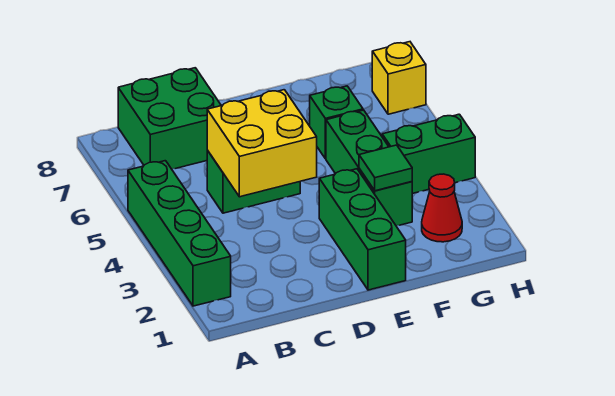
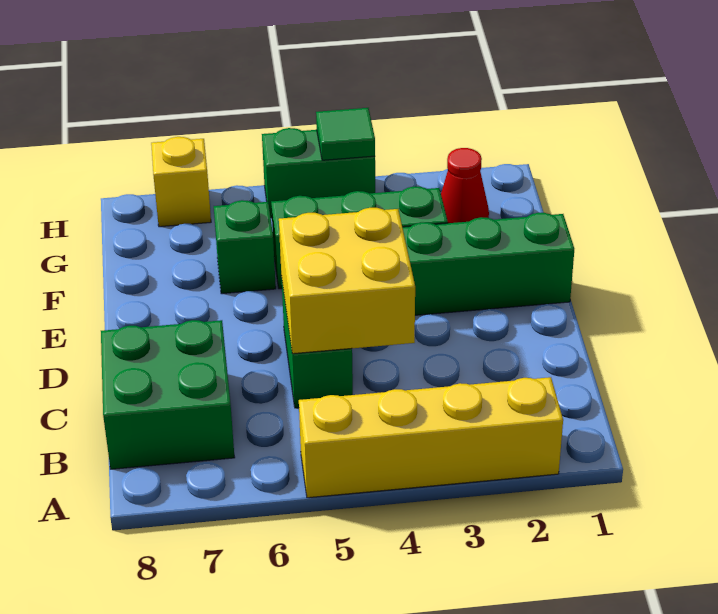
green brick A2:A5 level 1 -> yellow brick A2:A5 level 1
green tile F3 level 2 -> green tile H4 level 2
green brick G4:H4 level 1 -> green brick H4:H5 level 1

